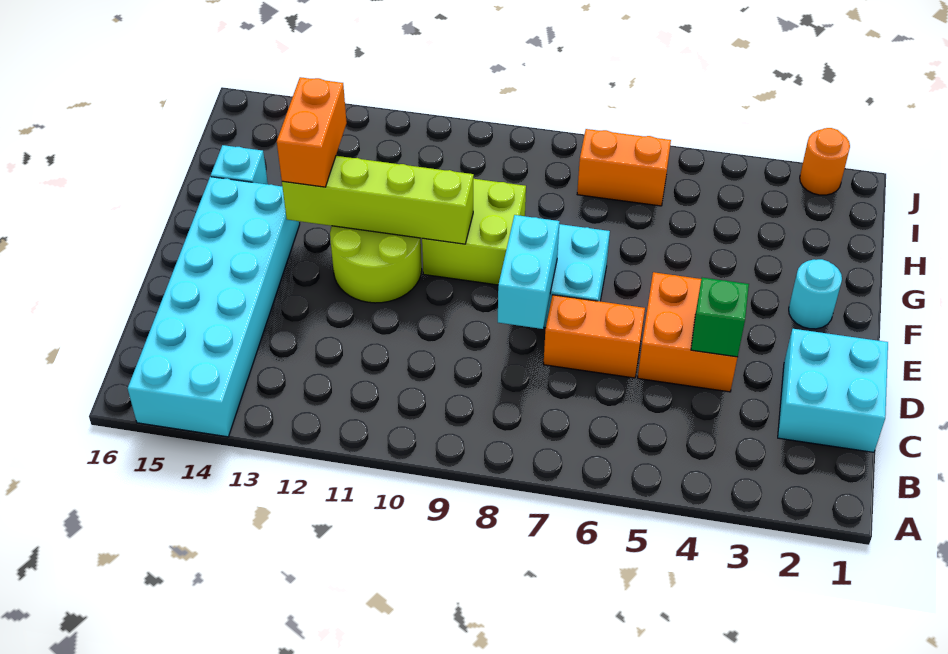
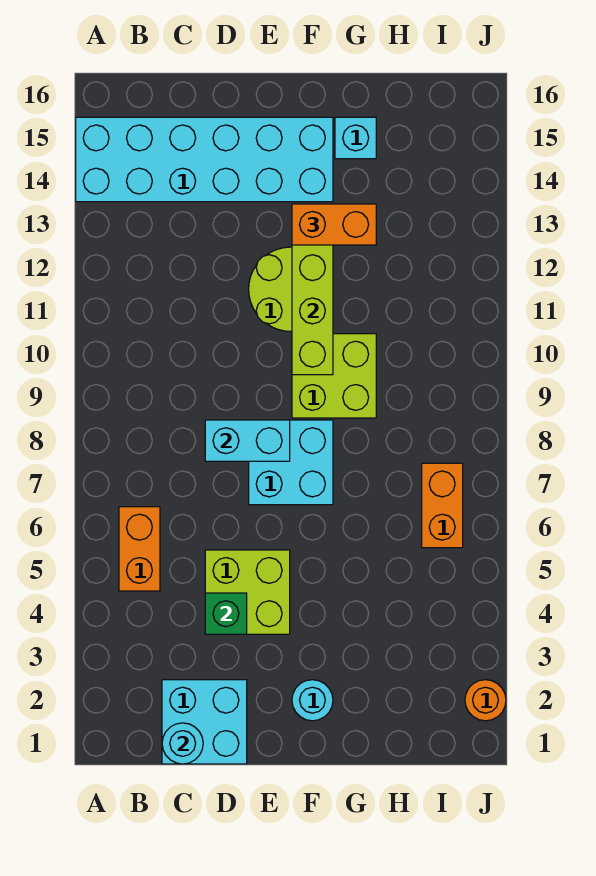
none -> cyan round brick C1 level 2
orange brick D4:E5 level 1 -> lime brick D4:E5 level 1
orange brick D6:D7 level 1 -> orange brick B5:B6 level 1

